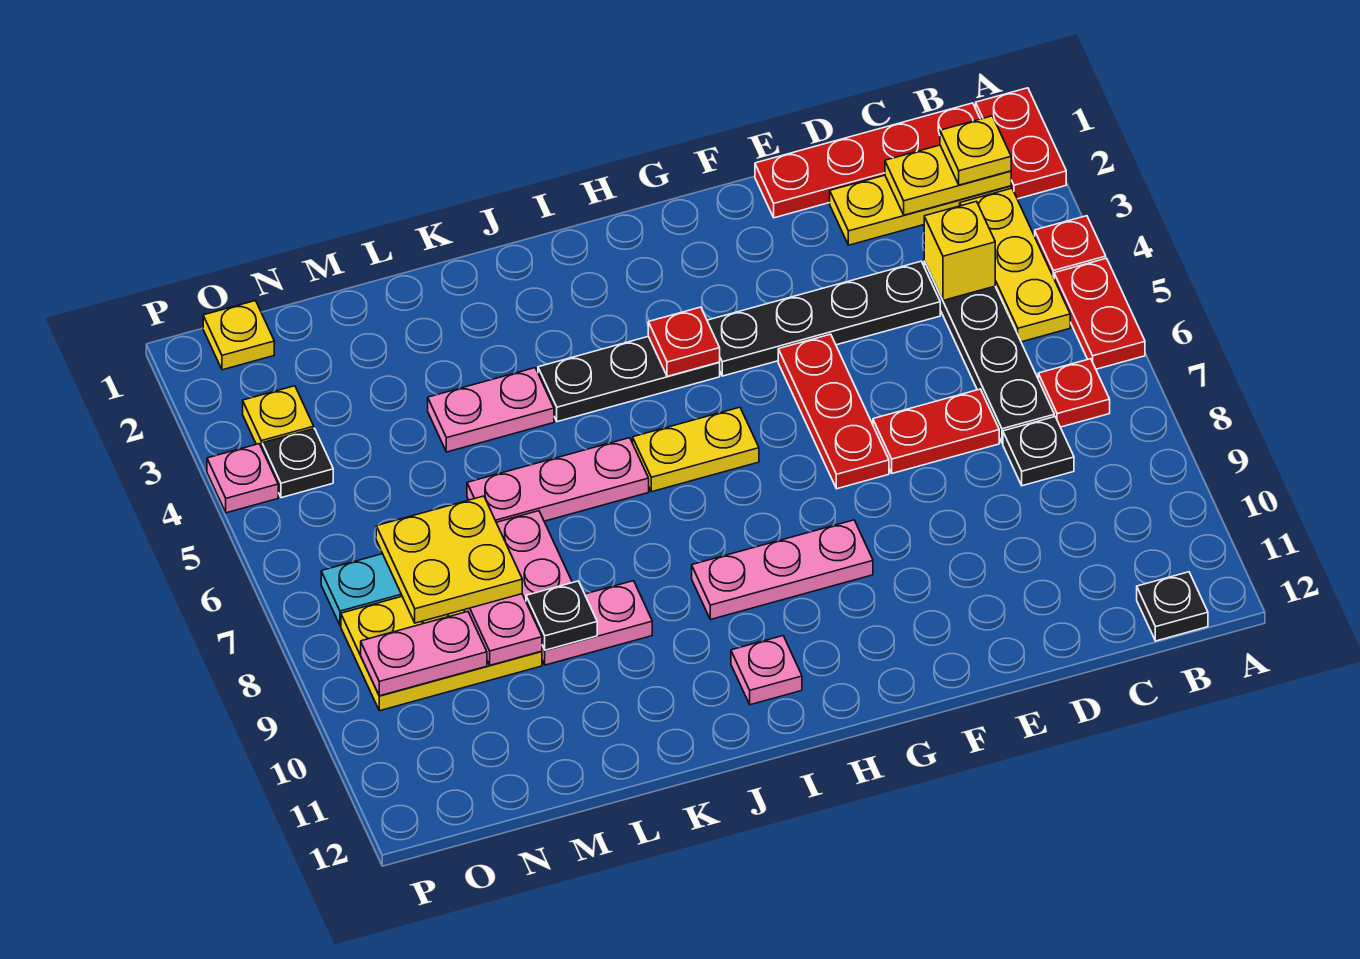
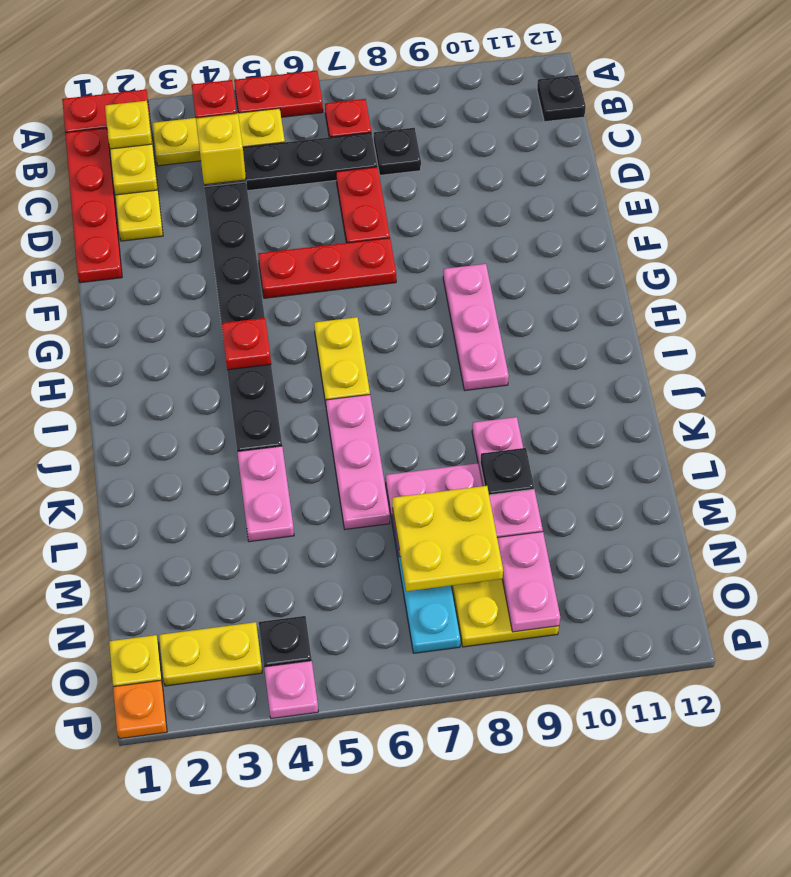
pink plate I11 level 1 -> none
yellow plate O3 level 1 -> yellow plate O2:O3 level 1
none -> orange plate P1 level 1

